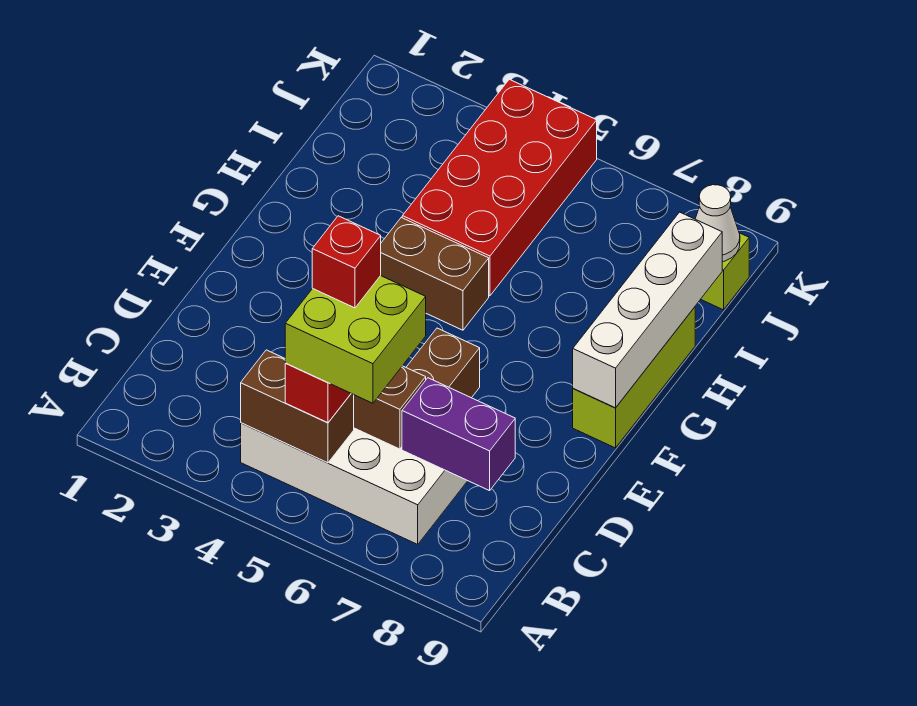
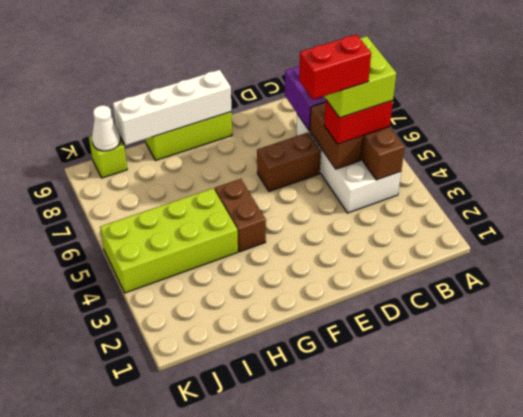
red brick C5 level 5 -> red brick C5:D5 level 5
red brick H4:K5 level 1 -> lime brick H4:K5 level 1

